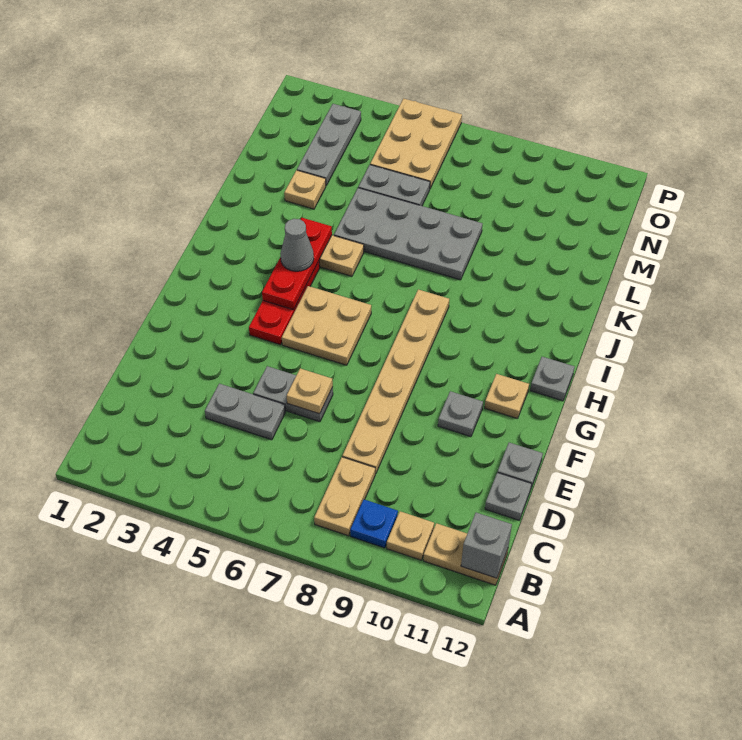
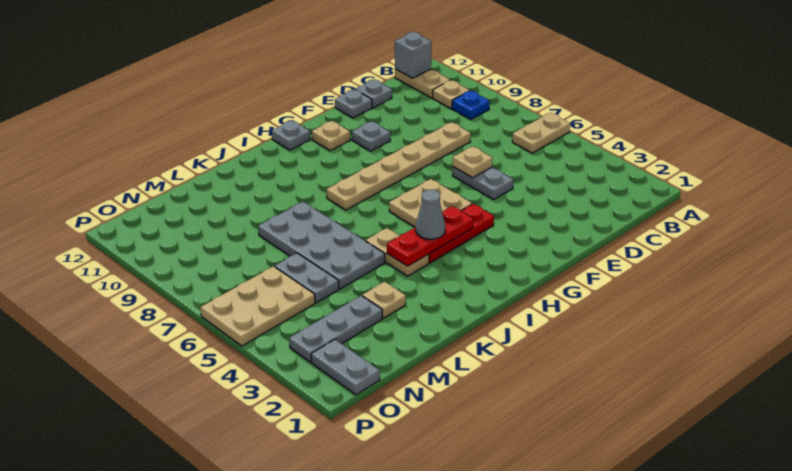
tan plate B8:C8 level 1 -> tan plate A6:B6 level 1
grey plate D4:D5 level 1 -> grey plate O1:O2 level 1

